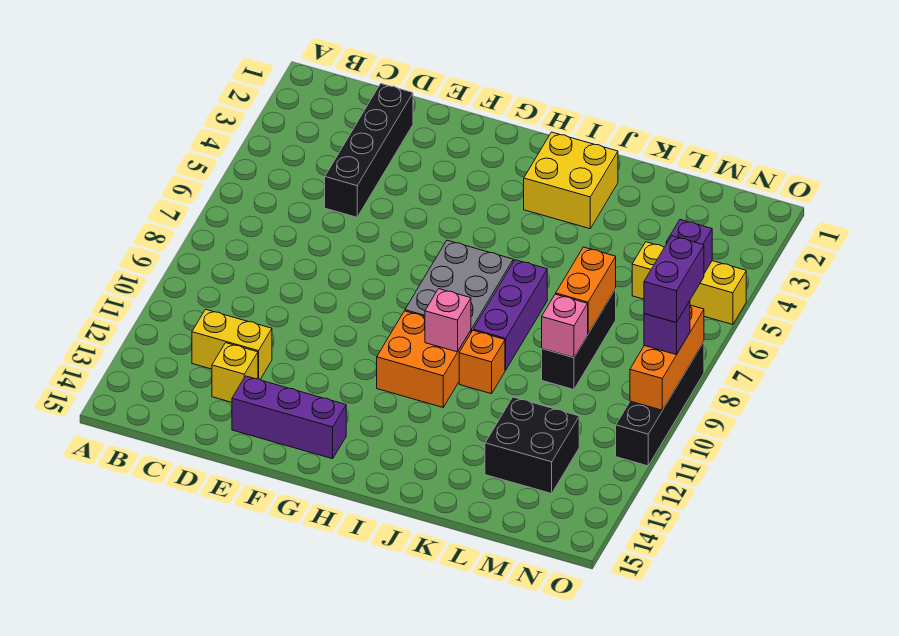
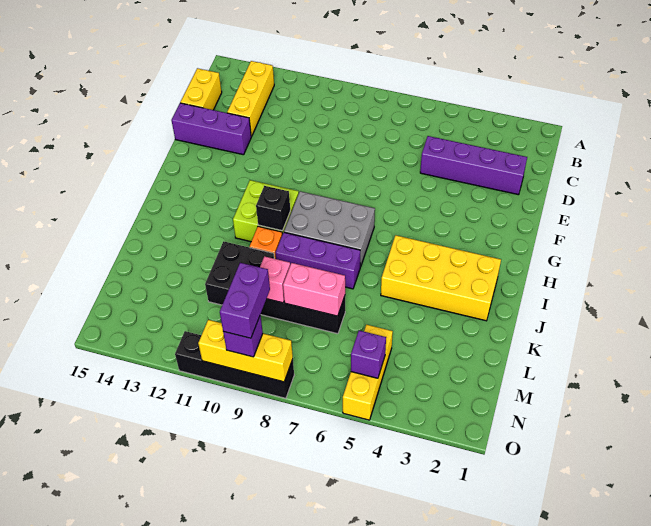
yellow brick C12:D12 level 1 -> yellow brick C15:D15 level 1
black brick D2:D5 level 1 -> purple brick D2:D5 level 1
yellow brick D13 level 1 -> yellow brick B13:D13 level 1
purple brick E14:G14 level 1 -> purple brick E13:E15 level 1
orange brick H10:I11 level 1 -> lime brick H10:I11 level 1
yellow brick I2:J3 level 1 -> yellow brick I2:J5 level 1
pink brick I10 level 2 -> black brick I10 level 2
orange brick L7:L8 level 2 -> pink brick L7:L8 level 2
black brick L12:M13 level 1 -> black brick K10:L11 level 1
orange brick O8:O10 level 2 -> yellow brick O8:O10 level 2
purple brick O8:O9 level 4 -> purple brick N9:O9 level 4

